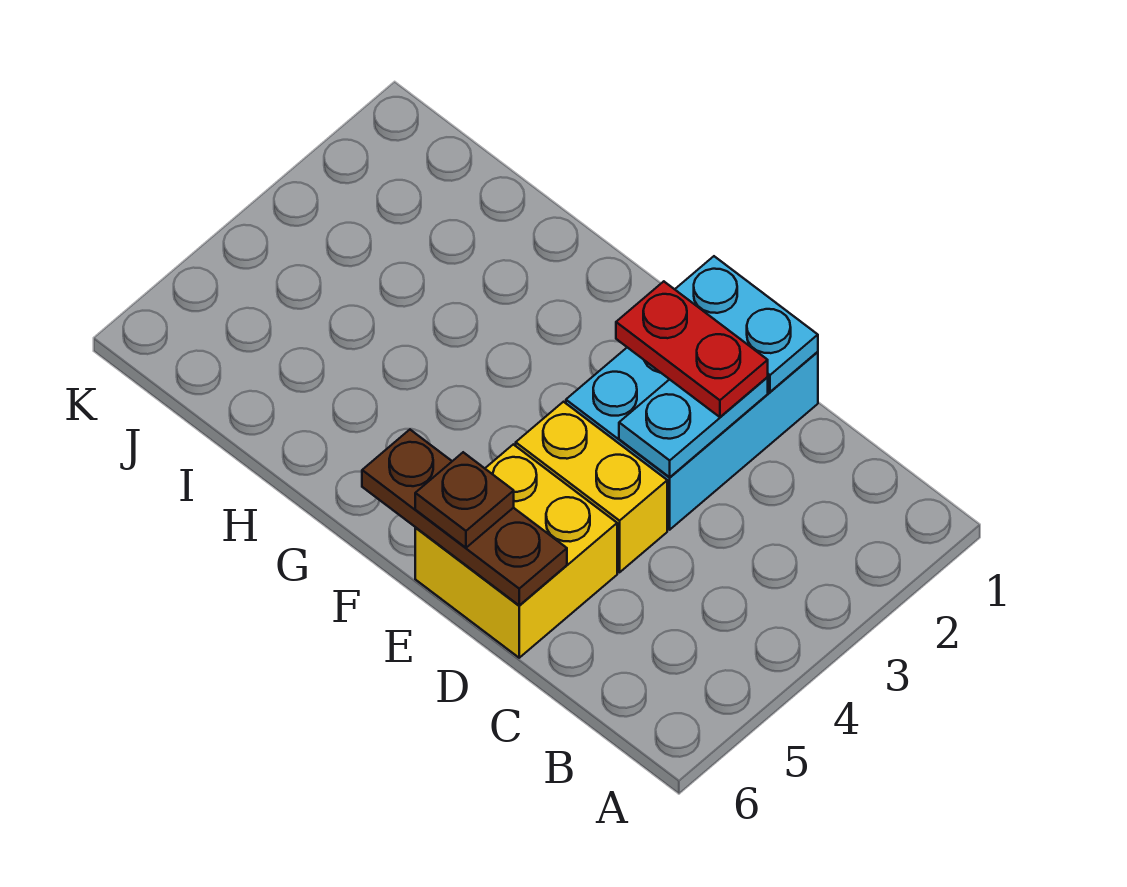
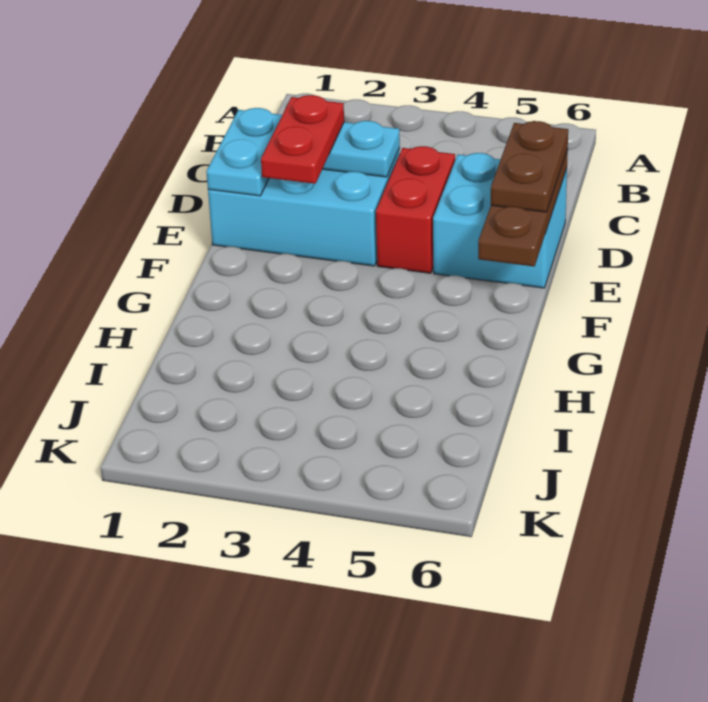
yellow brick D4:E4 level 1 -> red brick D4:E4 level 1
yellow brick D5:E6 level 1 -> cyan brick D5:E6 level 1
brown plate E6 level 3 -> brown plate D6:E6 level 3

